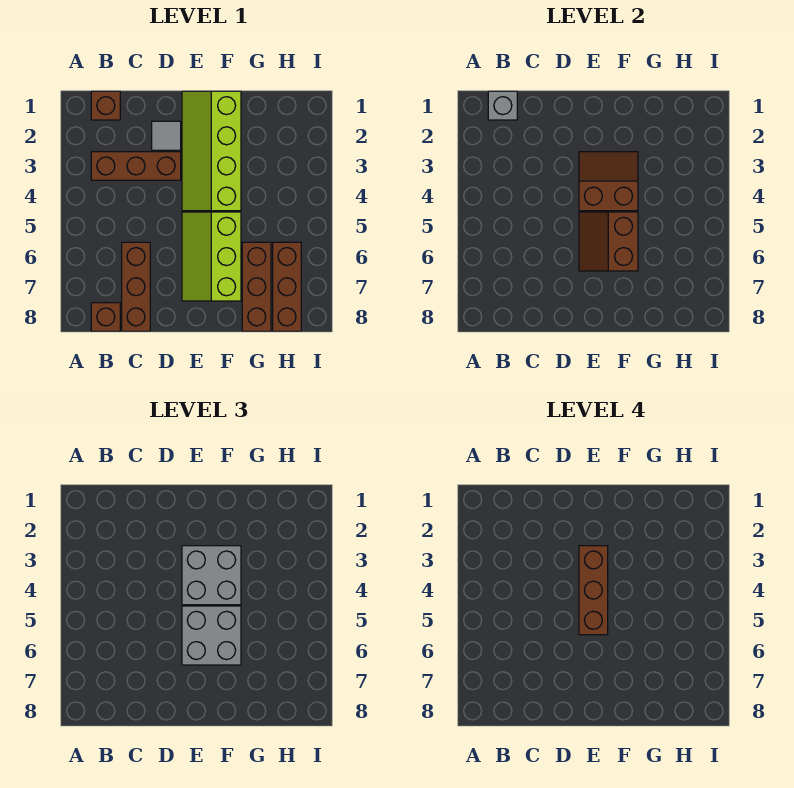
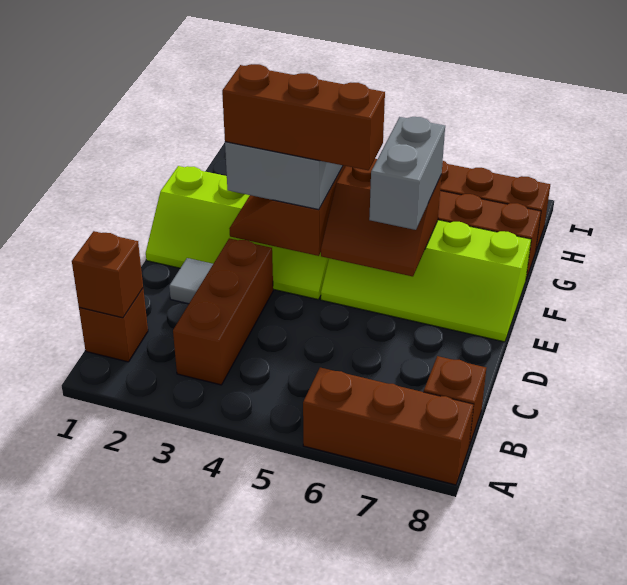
grey brick B1 level 2 -> brown brick B1 level 2
brown brick C6:C8 level 1 -> brown brick A6:A8 level 1
lime slope E5:F7 level 1 top F -> lime slope E5:F8 level 1 top F
grey brick E5:F6 level 3 -> grey brick E6:F6 level 3

